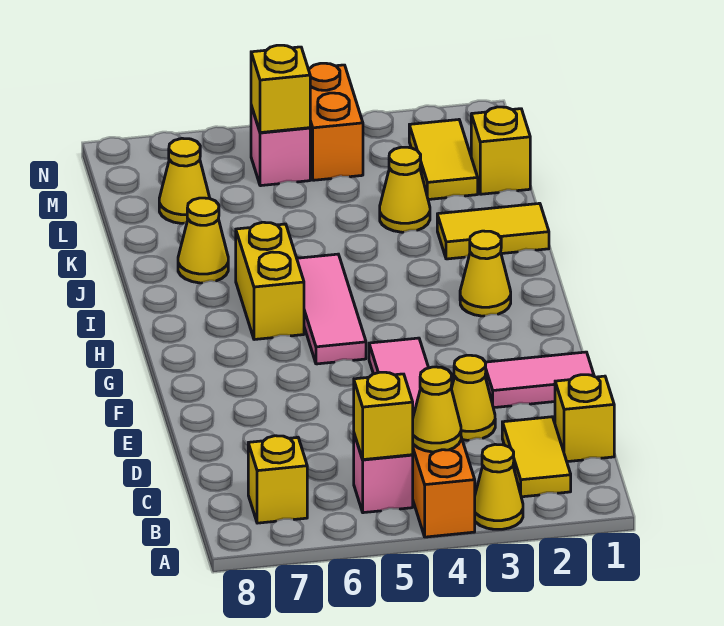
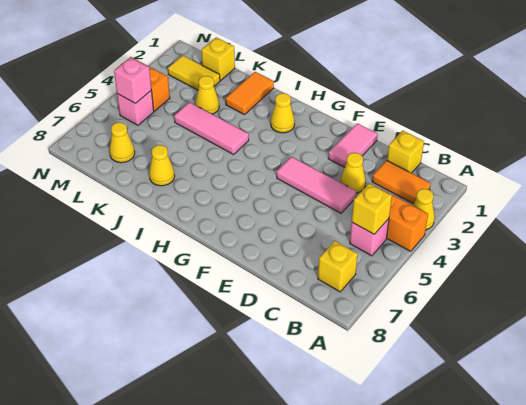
yellow tile B2:C2 level 1 -> orange tile B2:C2 level 1
yellow cone B4 level 2 -> none
pink tile G5:I5 level 1 -> pink tile I4:K4 level 1
yellow brick H6:I6 level 1 -> none
yellow tile J1:J2 level 1 -> orange tile J1:J2 level 1
yellow brick M5 level 2 -> pink brick M5 level 2

